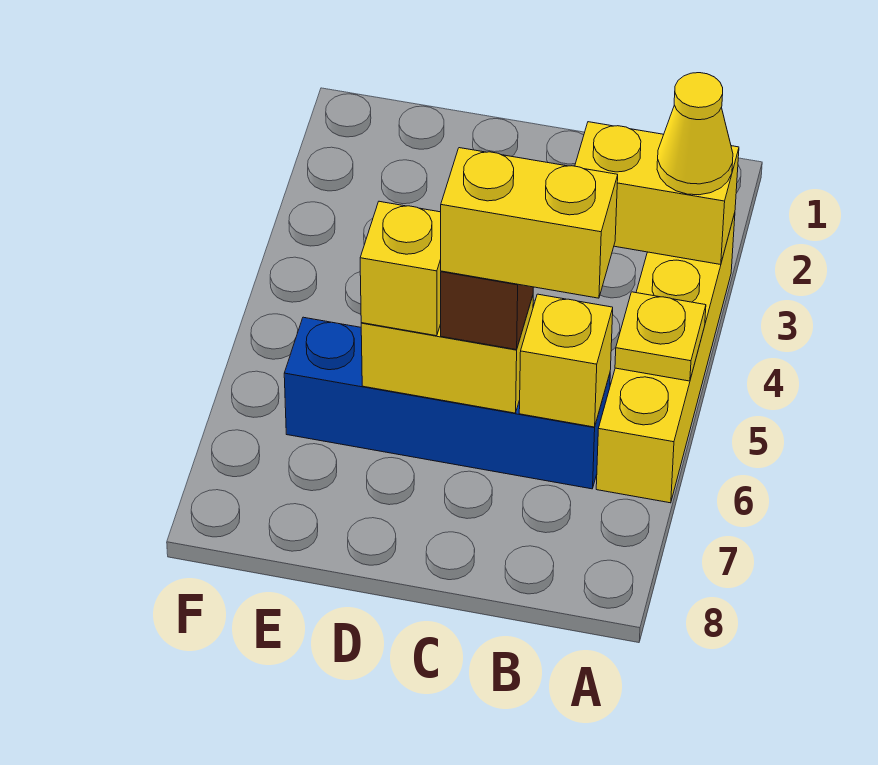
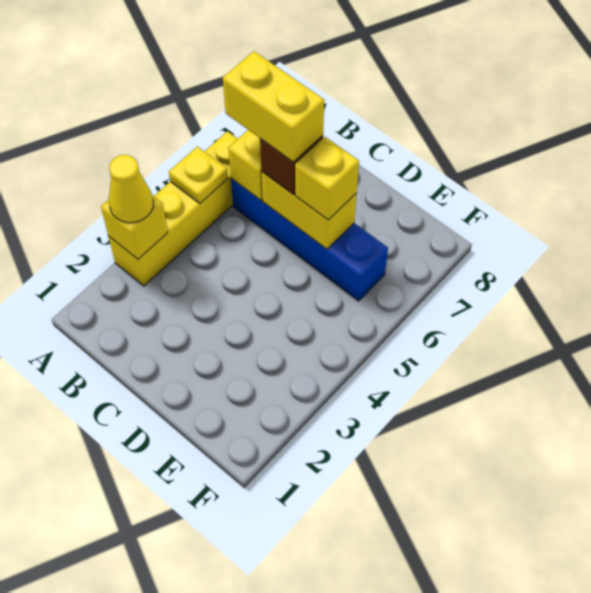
yellow brick A3:B3 level 2 -> yellow brick A3 level 2

